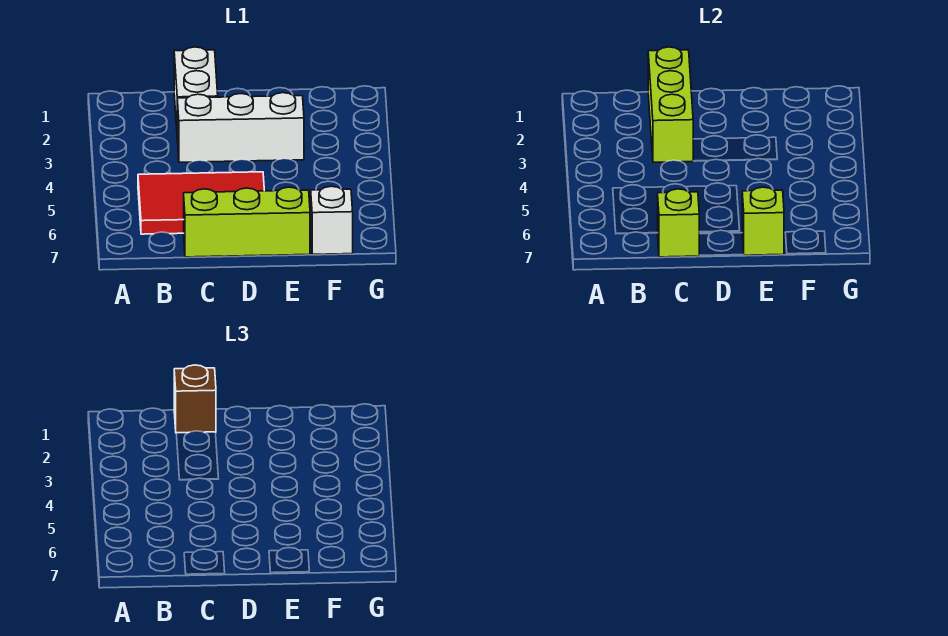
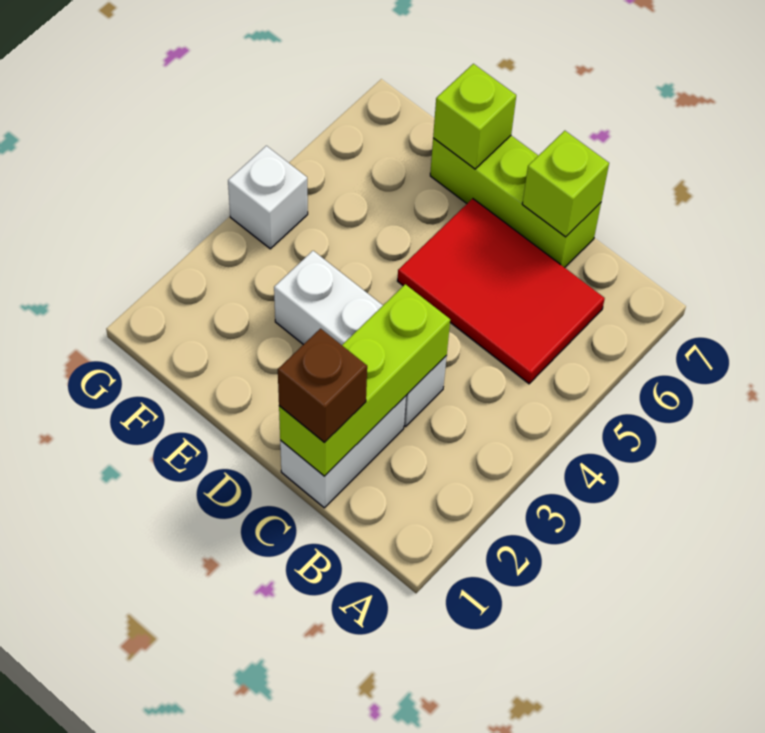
white brick F7 level 1 -> white brick G4 level 1

